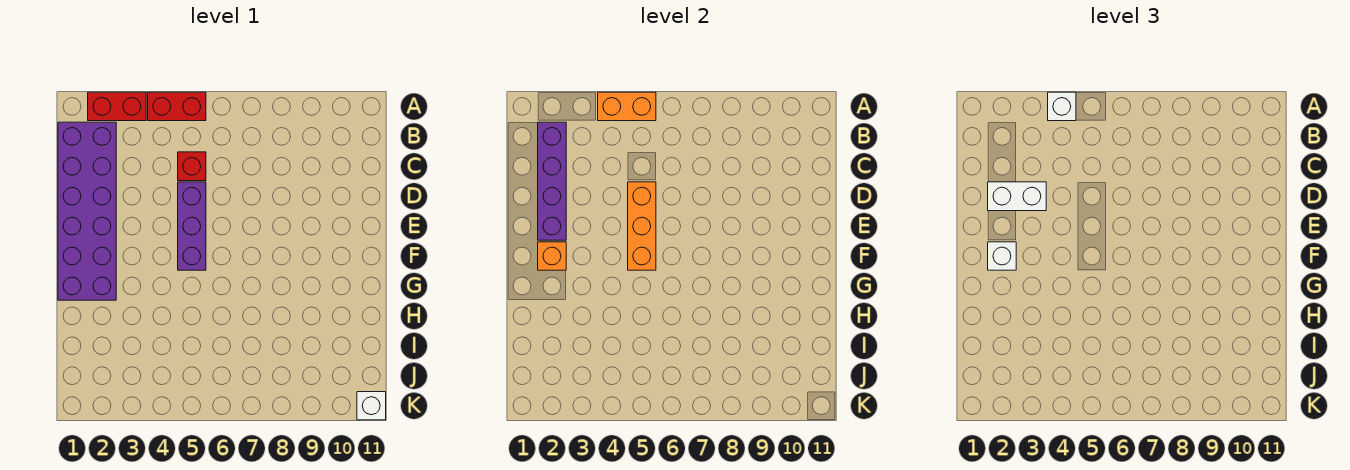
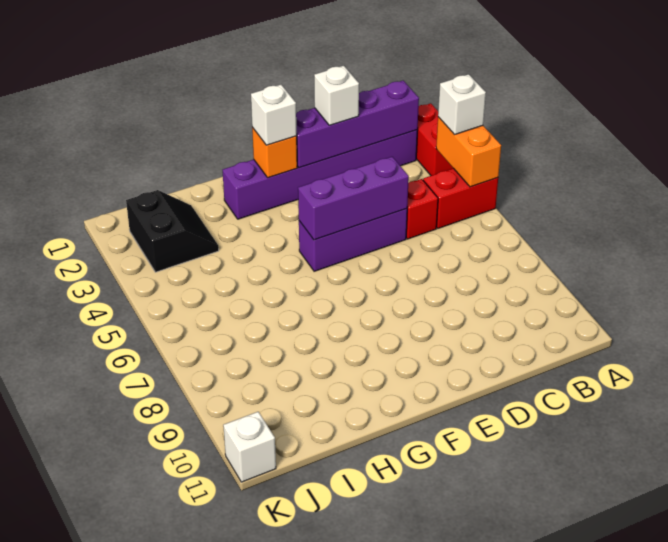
red brick A4:A5 level 1 -> red brick A5:B5 level 1
purple brick B1:G2 level 1 -> purple brick B2:G2 level 1
white brick D2:D3 level 3 -> white brick D2 level 3
orange brick D5:F5 level 2 -> purple brick D5:F5 level 2
none -> black slope I2:J3 level 1 top J

